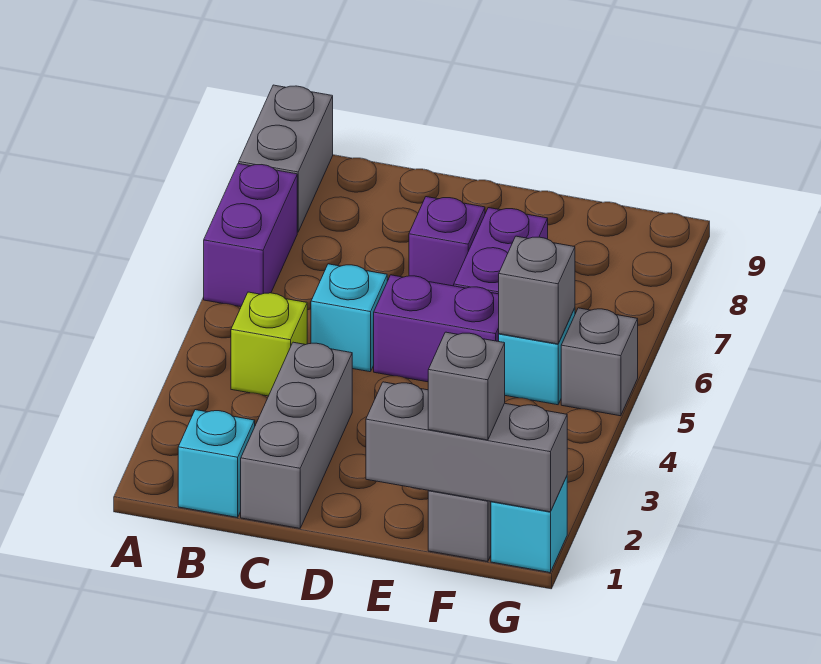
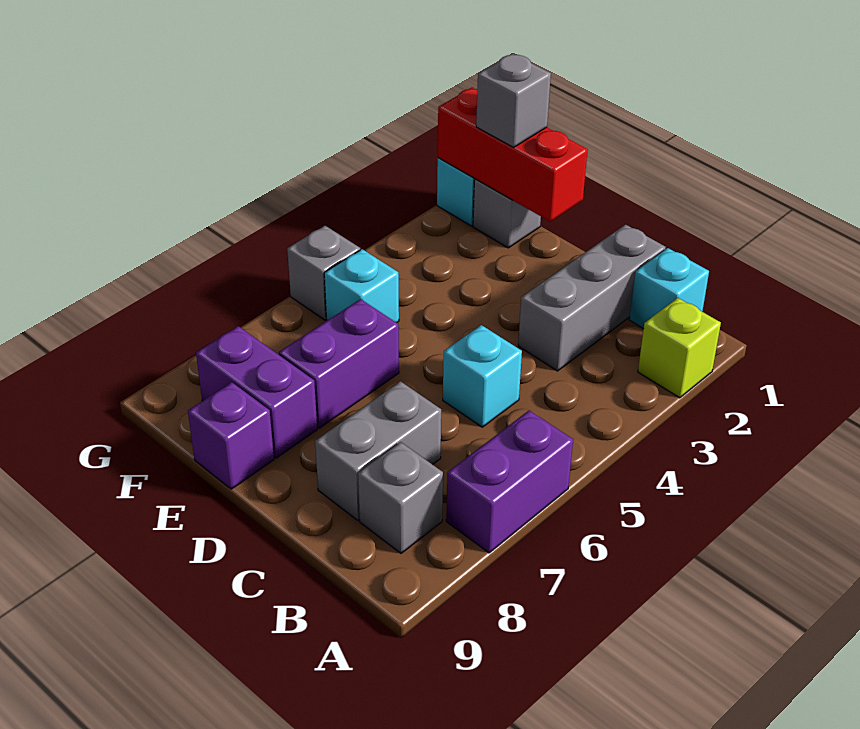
grey brick A8:A9 level 1 -> grey brick C7:C8 level 1
lime brick B4 level 1 -> lime brick A2 level 1
purple brick D5:E5 level 1 -> purple brick E8:F8 level 1
purple brick D7 level 1 -> purple brick E9 level 1
grey brick E1:G1 level 2 -> red brick E1:G1 level 2
grey brick F5 level 2 -> grey brick B8 level 1

